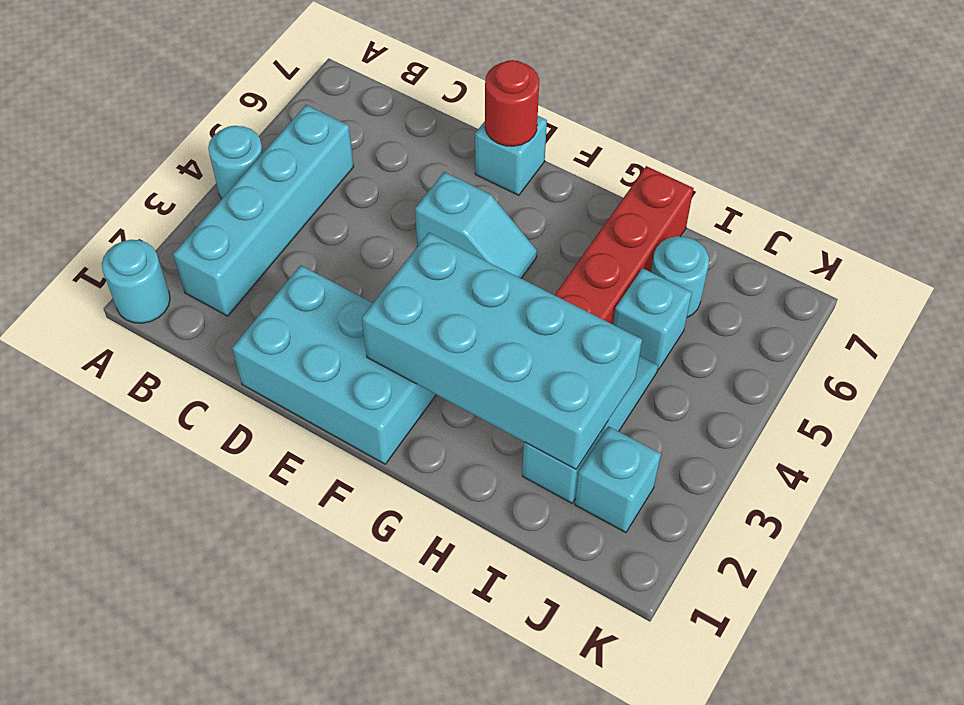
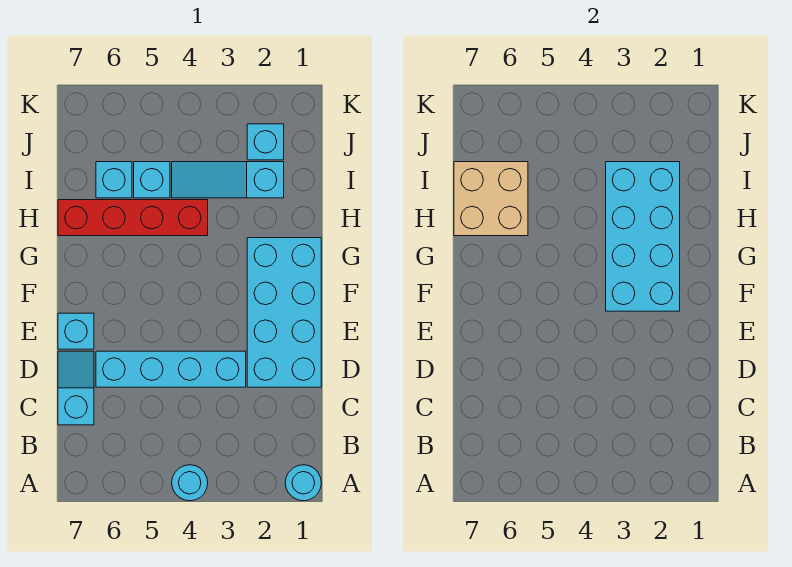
cyan brick B2:B5 level 1 -> cyan brick D3:D6 level 1
cyan brick D1:F2 level 1 -> cyan brick D1:G2 level 1
cyan slope E5:F5 level 1 top E -> cyan slope C7:D7 level 1 top C
red round brick E7 level 2 -> none
none -> tan brick H6:I7 level 2
cyan round brick I6 level 1 -> cyan brick I6 level 1

